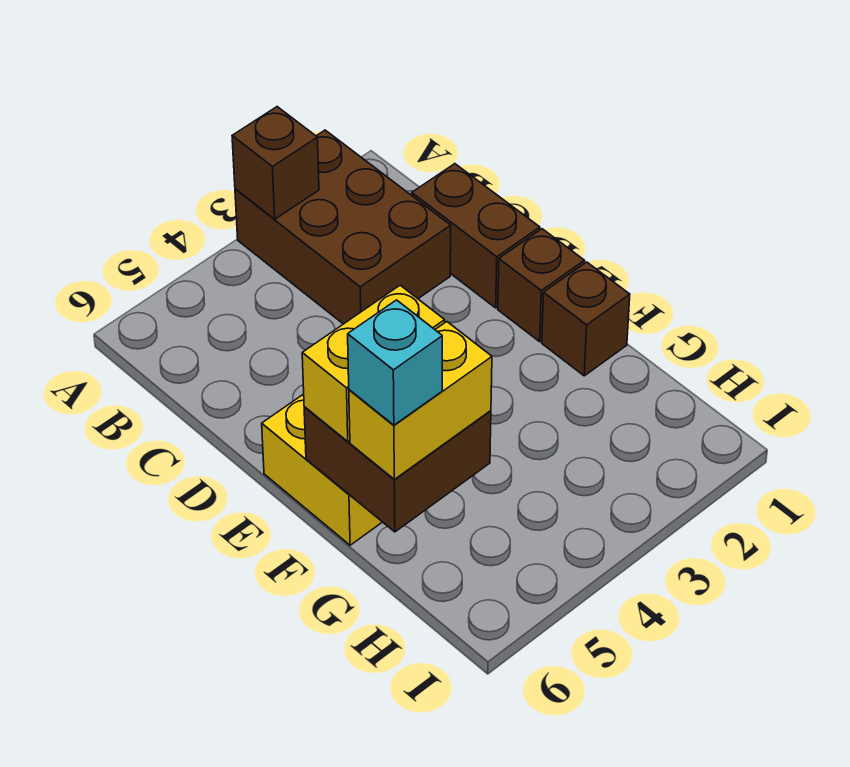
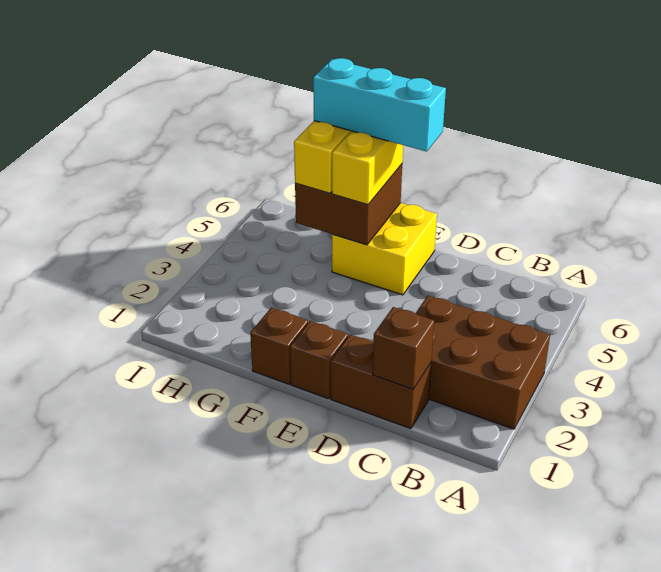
brown brick A3 level 2 -> brown brick C1 level 2
cyan brick G6 level 4 -> cyan brick E6:G6 level 4

